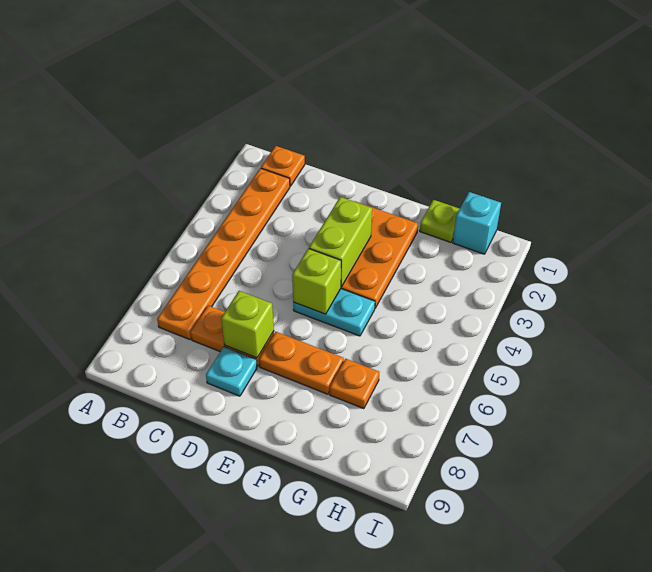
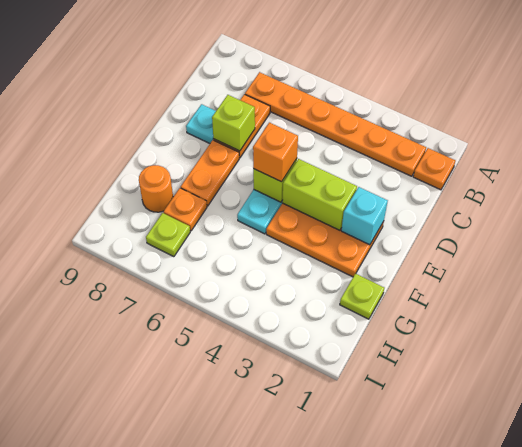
none -> orange brick E5 level 3
none -> orange round brick G8 level 1
cyan brick H1 level 1 -> cyan brick E2 level 2
none -> lime plate H7 level 1

